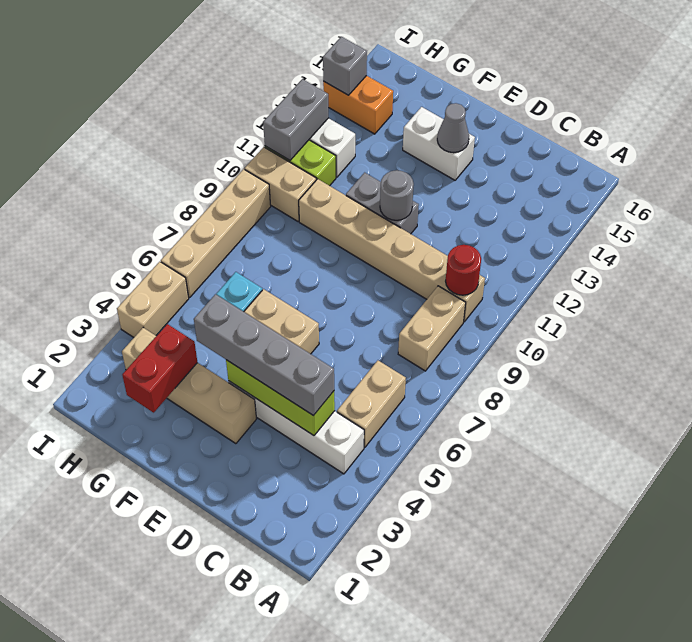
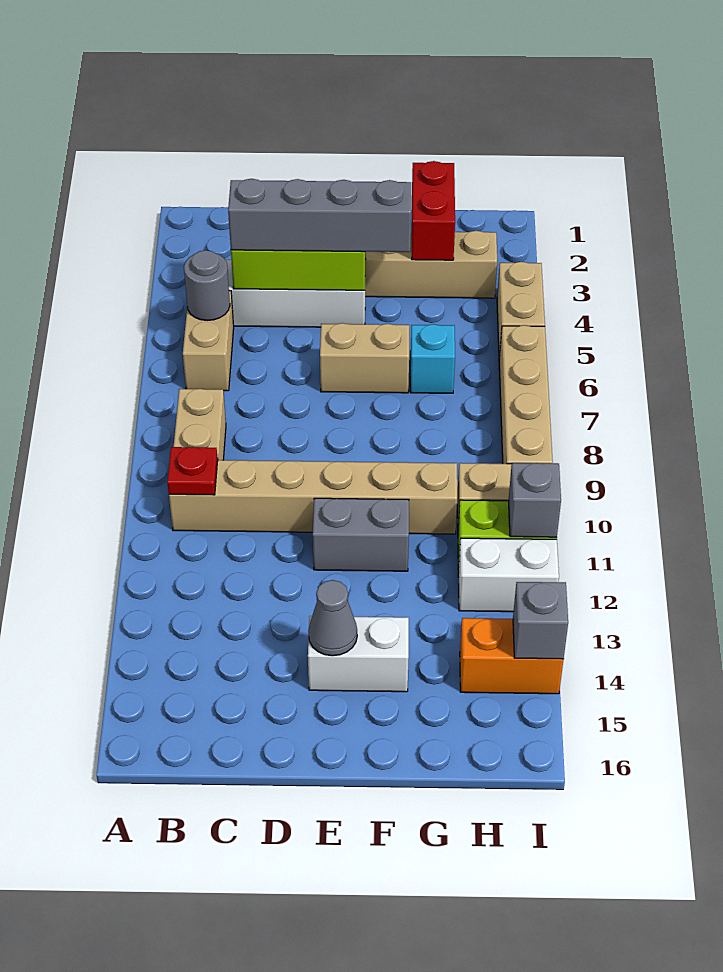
red round brick B10 level 2 -> red plate B10 level 2
grey round brick E11 level 2 -> grey round brick B5 level 2
grey brick I11:I12 level 2 -> grey brick I11 level 2

